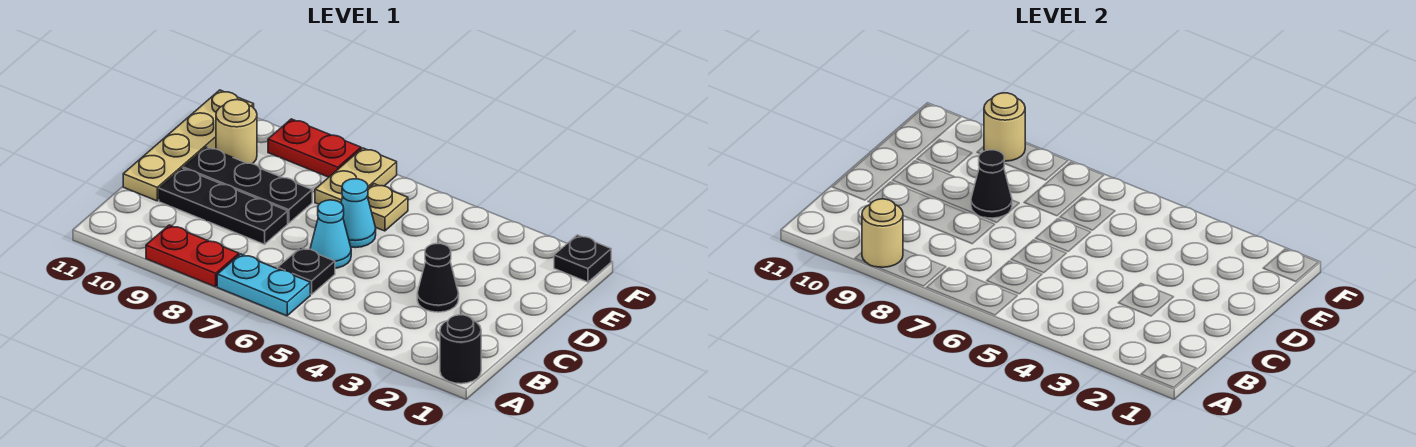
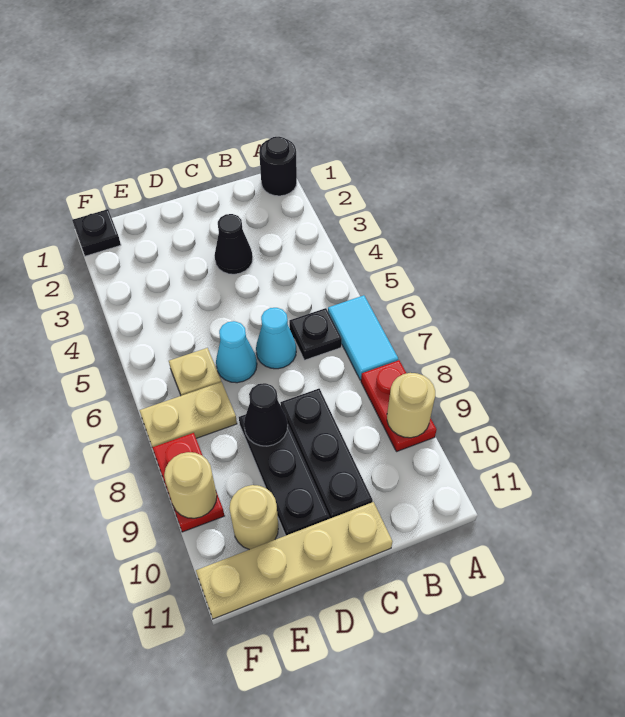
cyan plate A6:A7 level 1 -> cyan tile A6:A7 level 1

